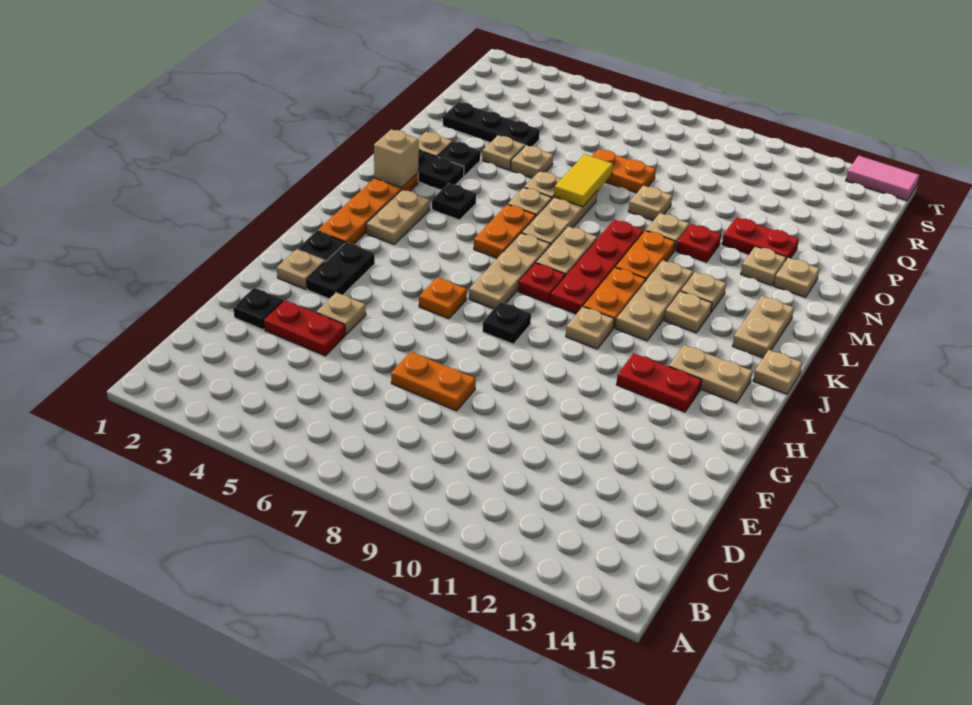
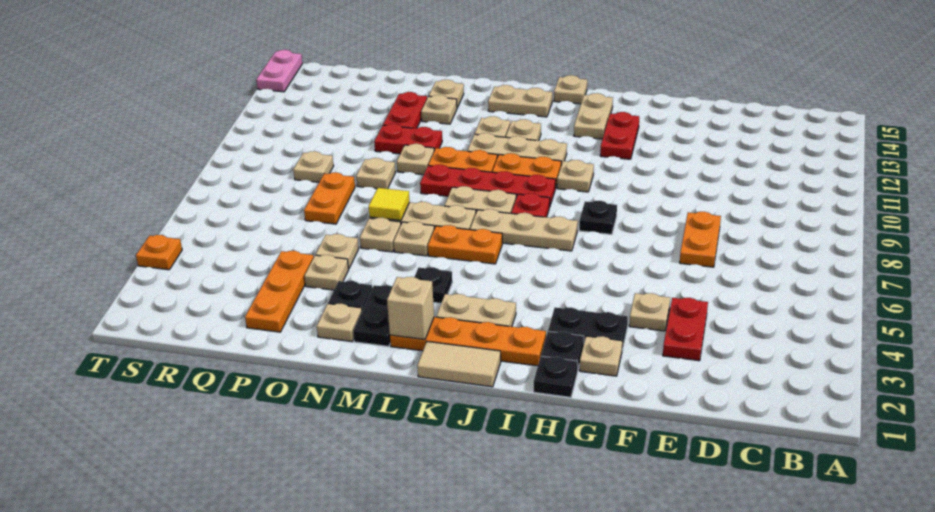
black plate E2 level 1 -> black plate H1 level 1
orange plate H6 level 1 -> orange plate T4 level 1
none -> tan tile J1:K1 level 1
yellow tile N7:O7 level 2 -> yellow tile N7 level 2
red plate N11 level 1 -> red plate N11:O11 level 1
black plate P2:P4 level 1 -> orange plate P2:P4 level 1
none -> tan plate Q9 level 1
pink tile T14:T15 level 1 -> pink plate T14:T15 level 1

